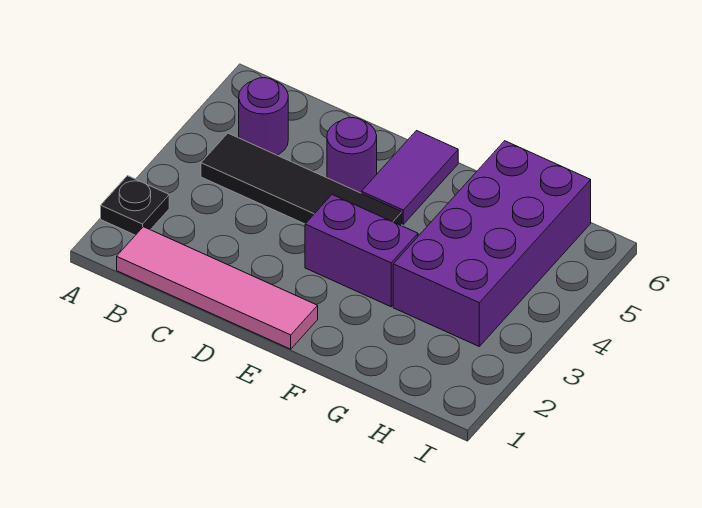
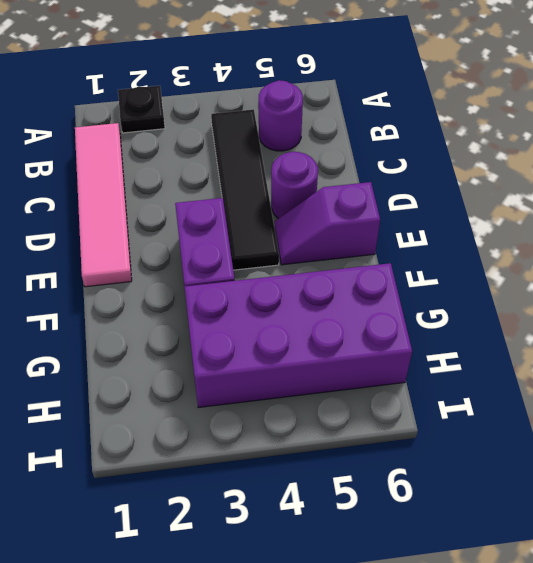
purple tile E5:E6 level 1 -> purple slope E5:E6 level 1 top 6

